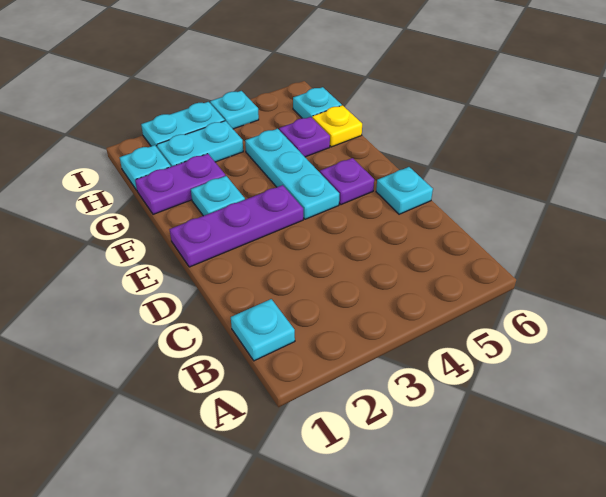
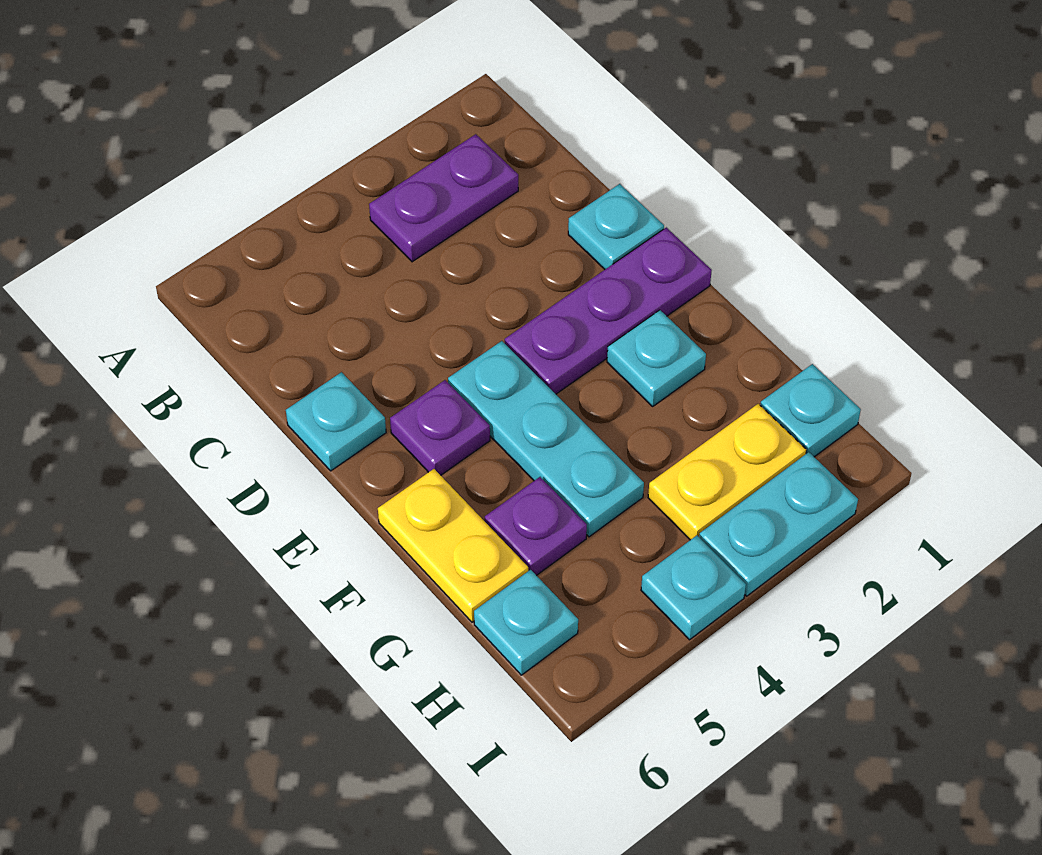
cyan plate B1 level 1 -> cyan plate D1 level 1
purple plate G1:G2 level 1 -> purple plate B2:B3 level 1
yellow plate G6 level 1 -> yellow plate F6:G6 level 1
cyan plate H2:H3 level 1 -> yellow plate H2:H3 level 1

